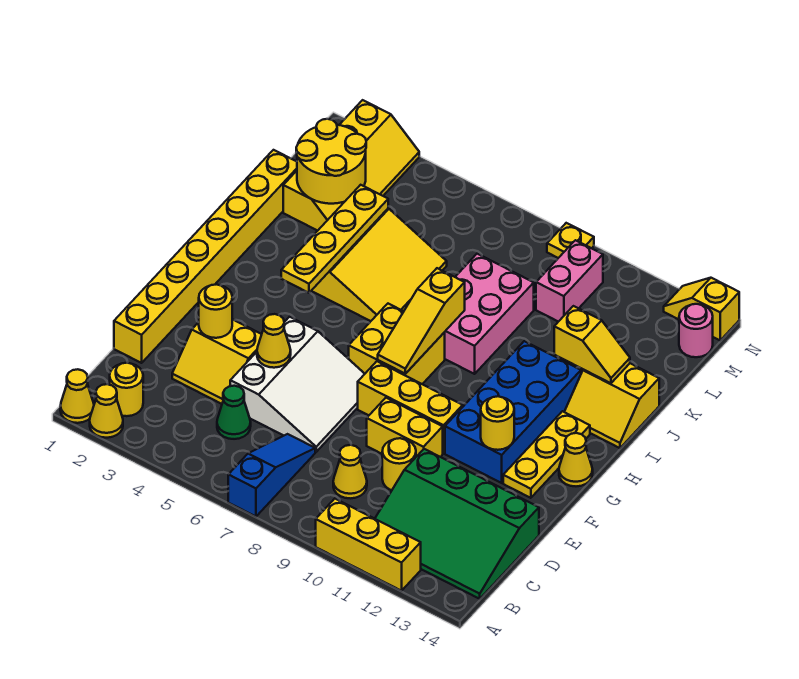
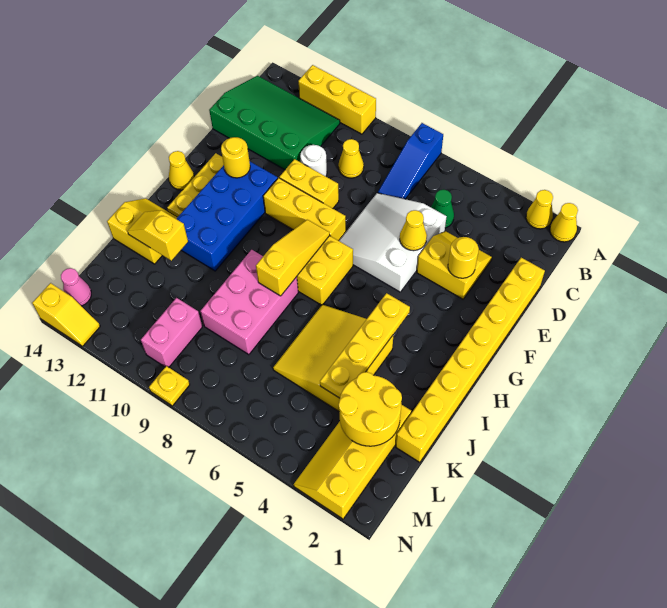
yellow round brick B2 level 1 -> none
yellow round brick D10 level 1 -> white round brick D10 level 1
pink round brick M14 level 1 -> pink cone M14 level 1

